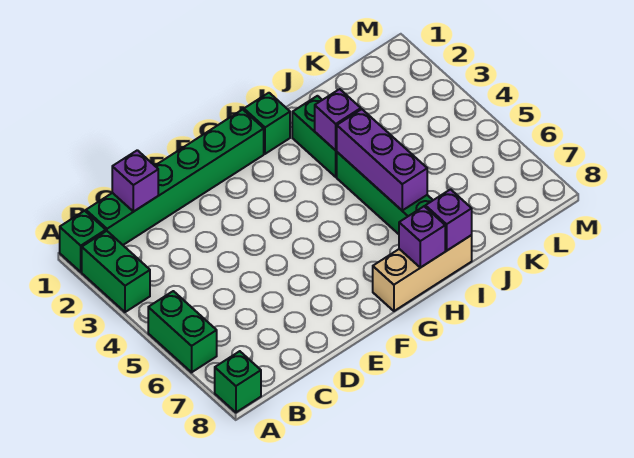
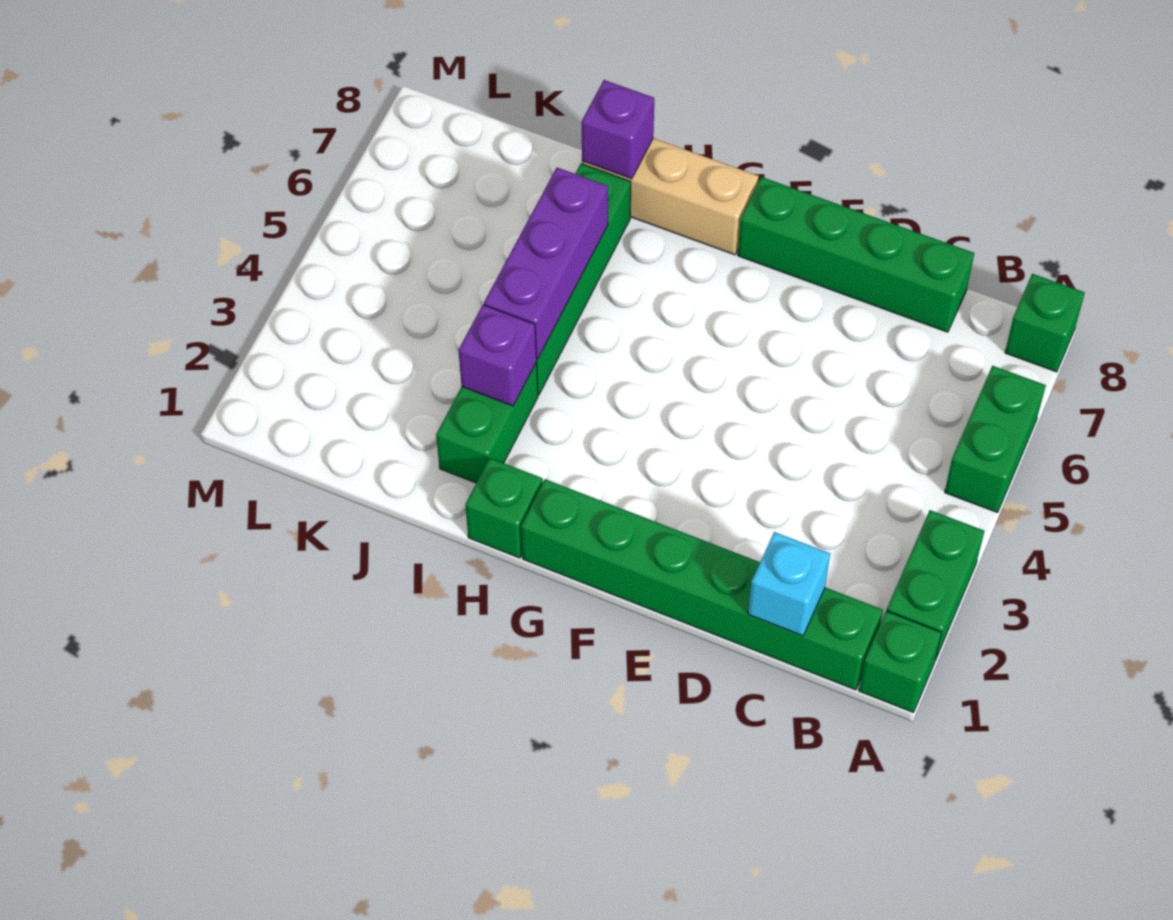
purple brick C1 level 2 -> cyan brick C1 level 2
none -> green brick C8:F8 level 1
purple brick H8 level 2 -> none

